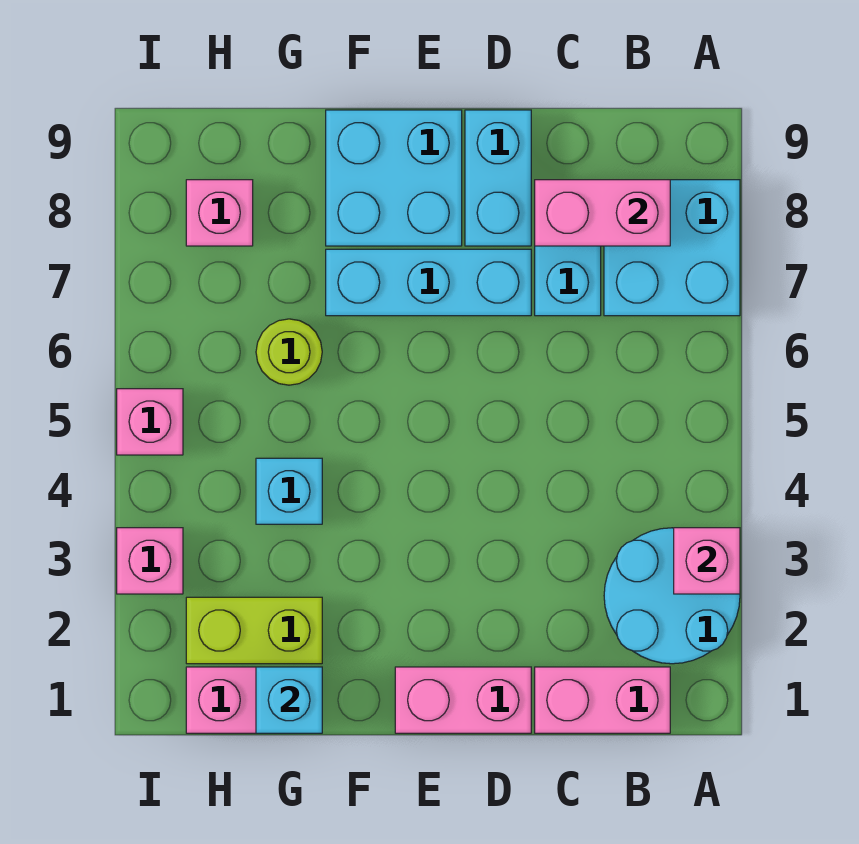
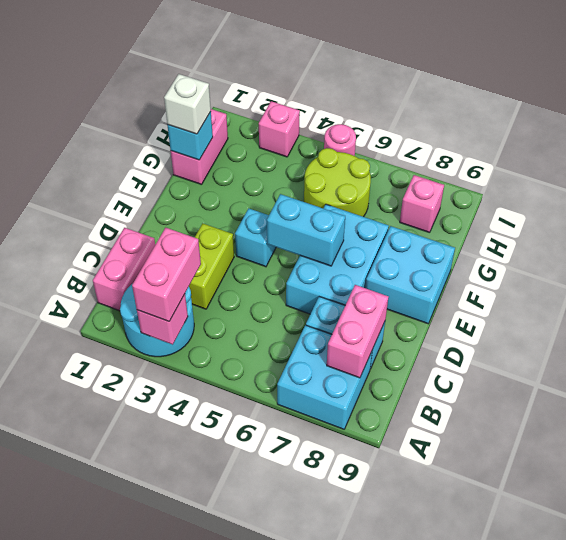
pink brick D1:E1 level 1 -> pink brick A3:B3 level 3
cyan brick D7:F7 level 1 -> cyan brick D6:F7 level 1
cyan brick D8:D9 level 1 -> cyan brick E5:E6 level 2
none -> white brick G1 level 3
lime brick G2:H2 level 1 -> lime brick C3:D3 level 1
cyan brick G4 level 1 -> cyan brick E4 level 1
lime round brick G6 level 1 -> lime round brick G5:H6 level 1
pink brick I5 level 1 -> pink round brick I5 level 1

